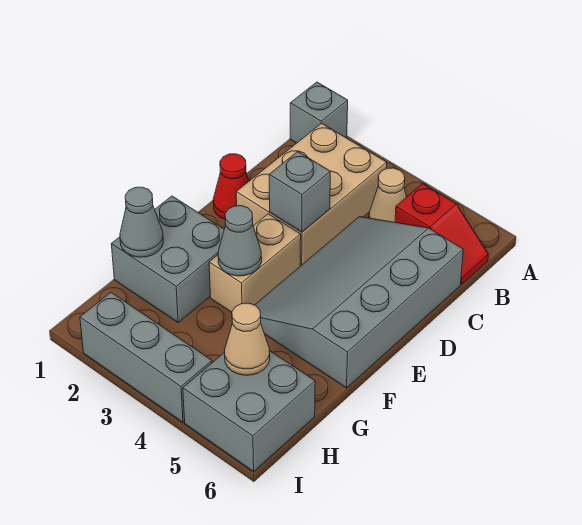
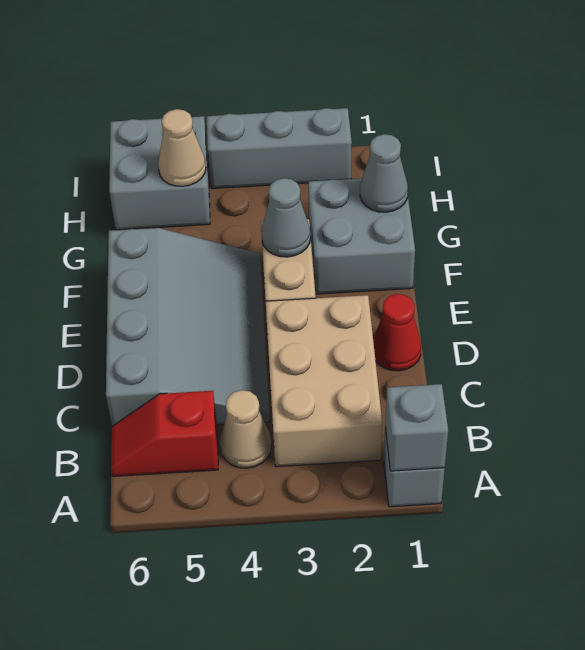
grey brick D3 level 2 -> grey brick A1 level 2

